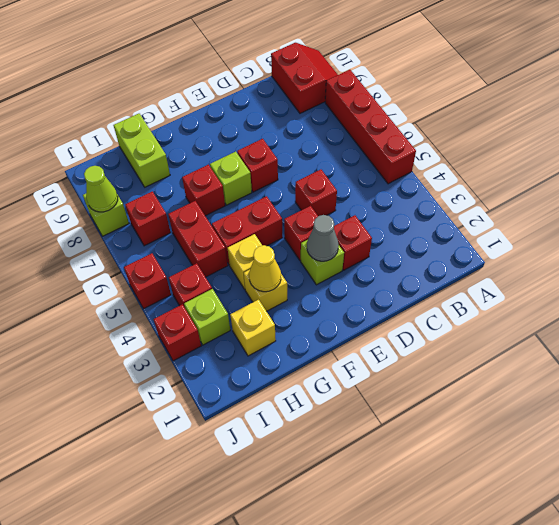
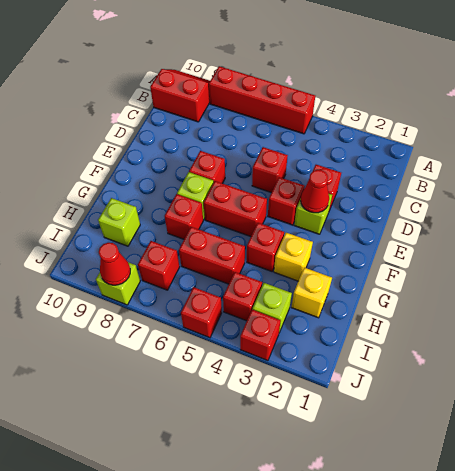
grey cone E3 level 2 -> red cone E3 level 2
red brick F5:G5 level 1 -> red brick F5:F6 level 1
yellow cone G3 level 2 -> none
yellow brick G4 level 1 -> red brick G4 level 1
lime brick H9:H10 level 1 -> lime brick H9 level 1
lime cone J8 level 2 -> red cone J8 level 2

